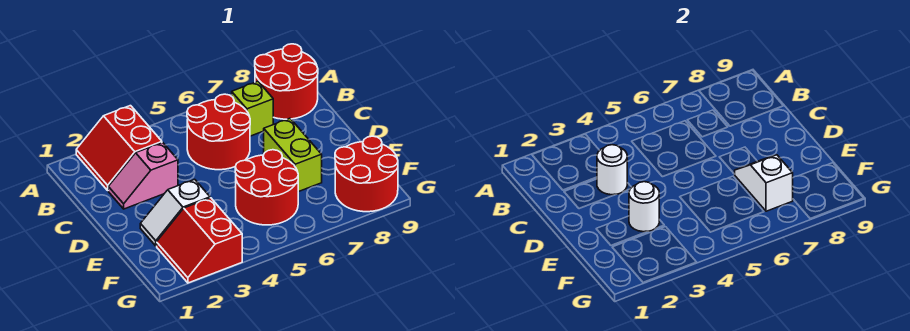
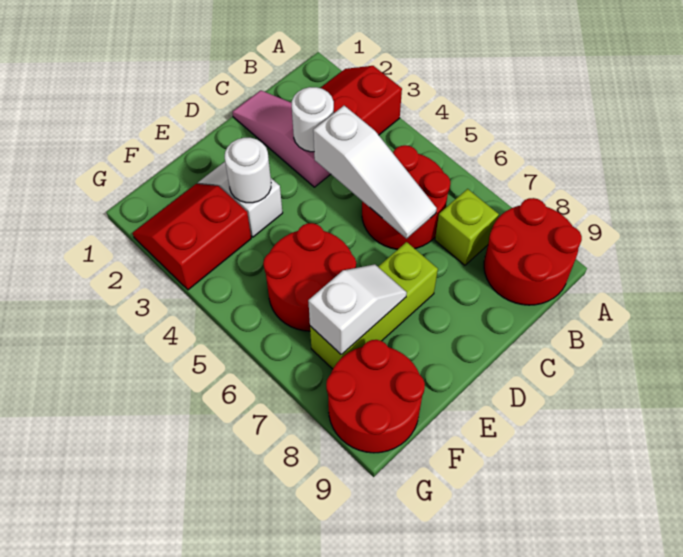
pink slope C2:C3 level 1 top 3 -> pink slope C1:C3 level 1 top 3
none -> white slope C4:C6 level 2 top 4
lime brick D7:E7 level 1 -> lime brick D7:F7 level 1

